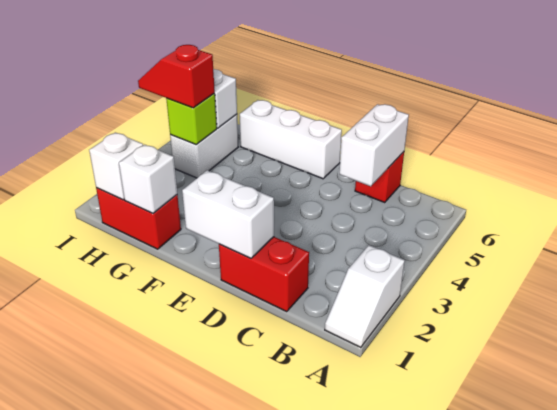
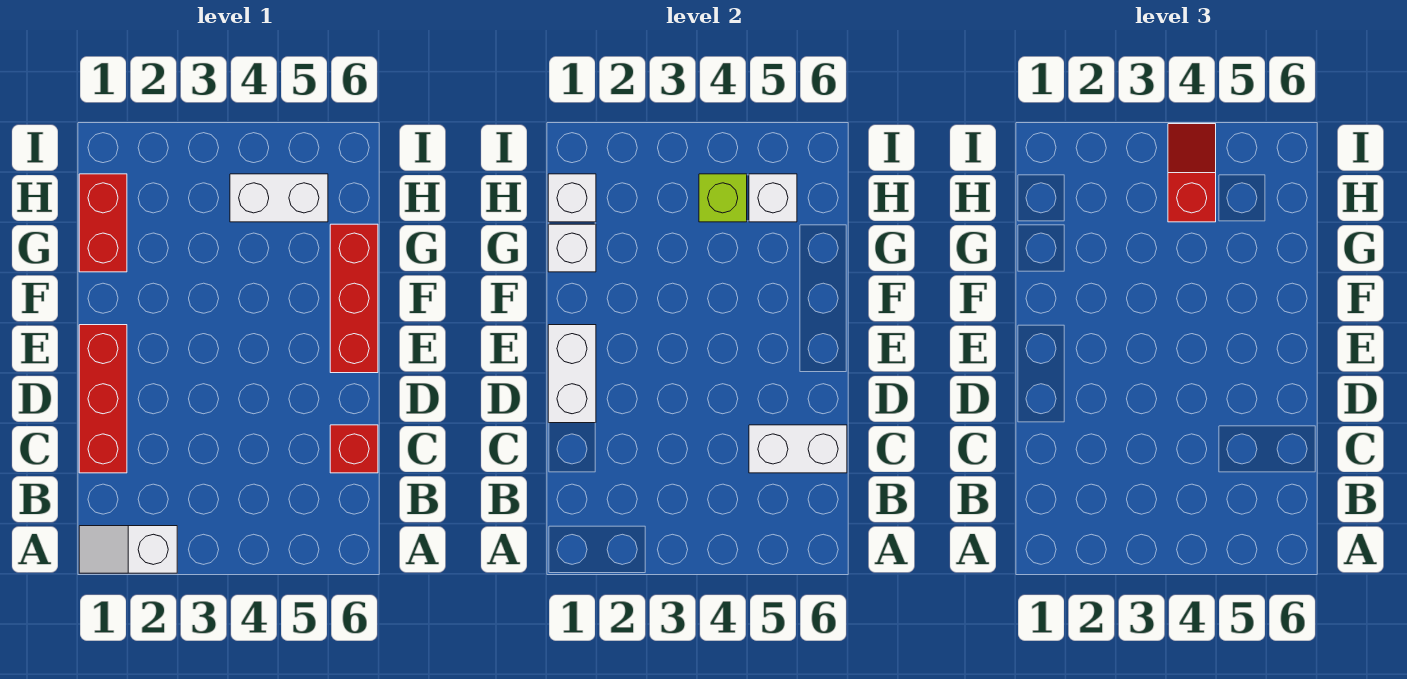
red brick C1:D1 level 1 -> red brick C1:E1 level 1
white brick E6:G6 level 1 -> red brick E6:G6 level 1

